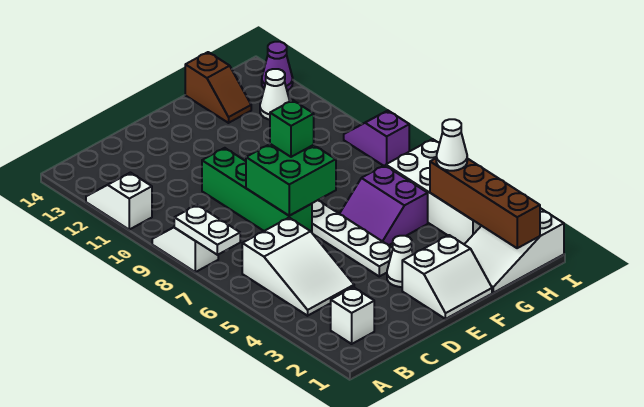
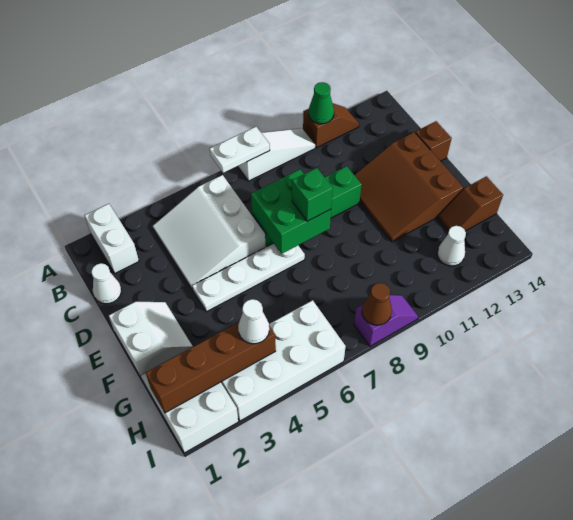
white slope A8:A9 level 1 top 8 -> white slope A8:A10 level 1 top 8
white slope A11:A12 level 1 top 11 -> brown slope A11:A12 level 1 top 11
none -> green cone A11 level 2
white brick B2 level 1 -> white brick A2:B2 level 1
white slope B4:C6 level 1 top 6 -> white slope B4:D6 level 1 top 6
none -> brown slope D11:F13 level 1 top 13
none -> brown brick D14 level 1
white slope E1:F2 level 1 top 2 -> white slope E1:F2 level 1 top 1
white cone E3 level 1 -> white cone C1 level 1
purple slope F5:G6 level 1 top G -> none
none -> brown cone I8 level 2
purple cone I13 level 1 -> none

